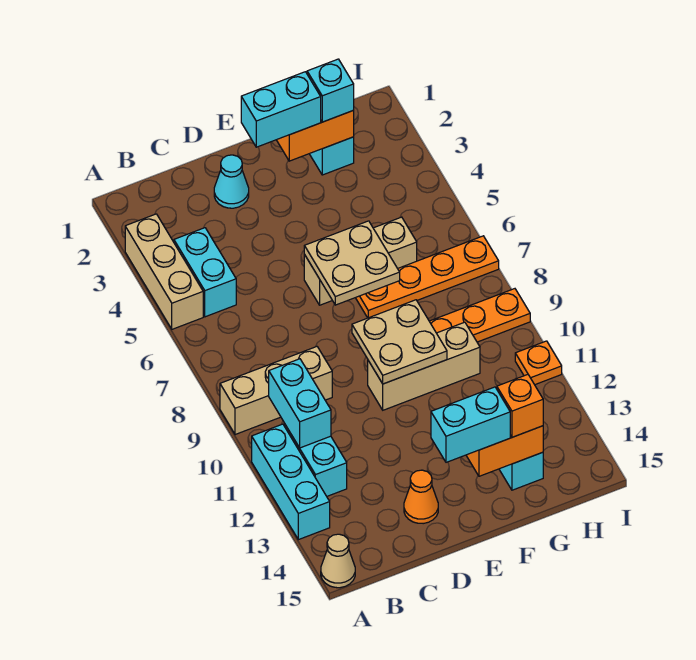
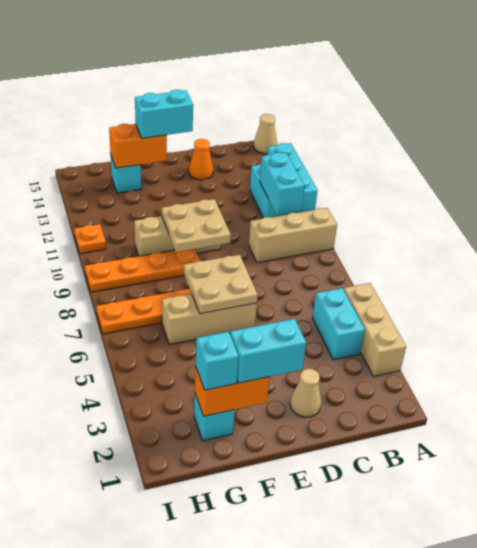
cyan cone D2 level 1 -> tan cone D2 level 1
orange brick G14 level 3 -> none

